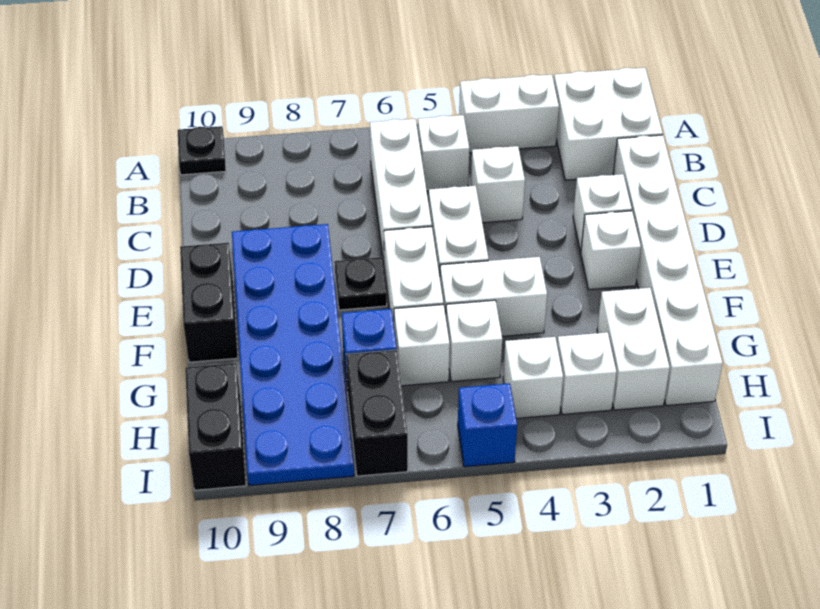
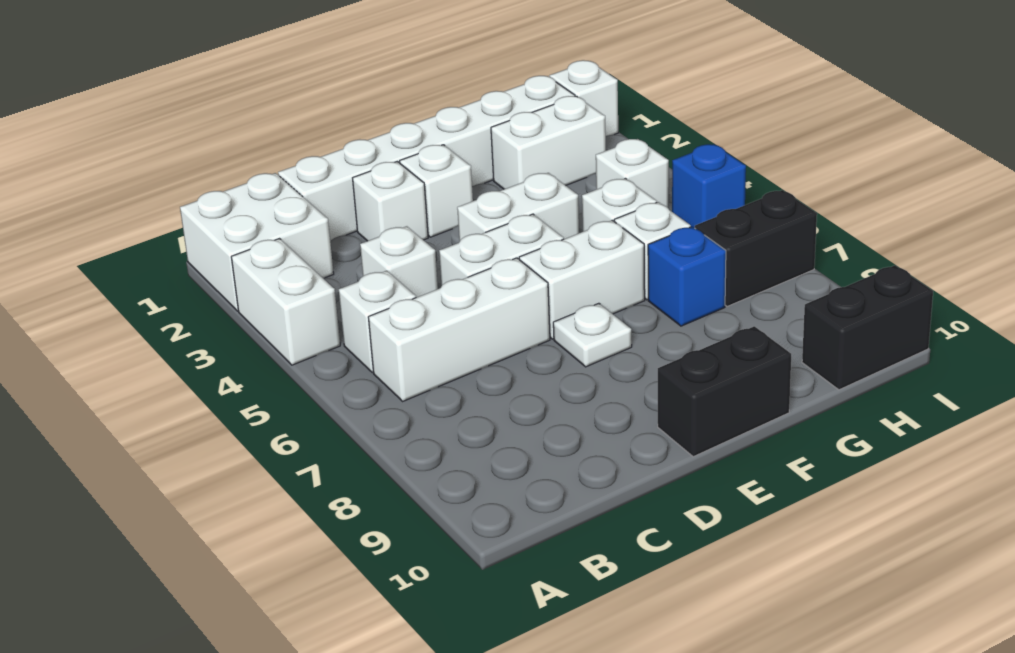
black plate A10 level 1 -> none
blue plate D8:I9 level 1 -> none
black plate E7 level 1 -> white plate E7 level 1
white brick F4:F5 level 1 -> white brick E4:F4 level 1
white brick H3 level 1 -> white brick I1 level 1

